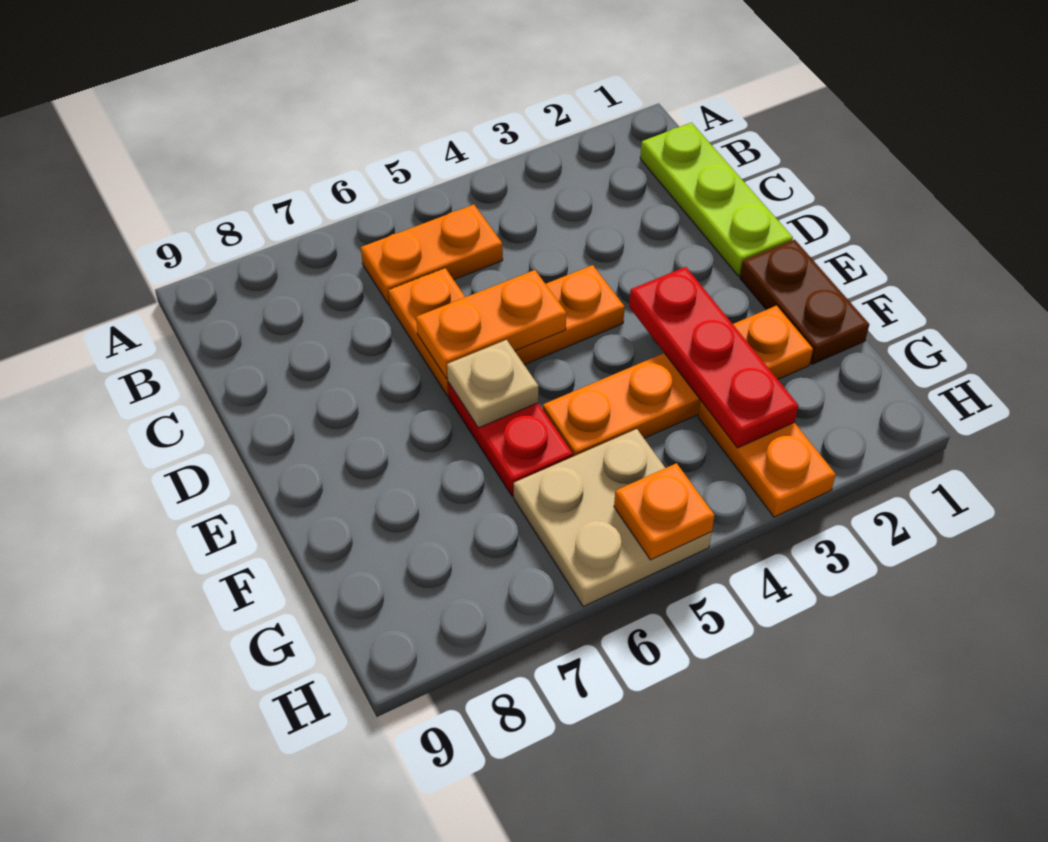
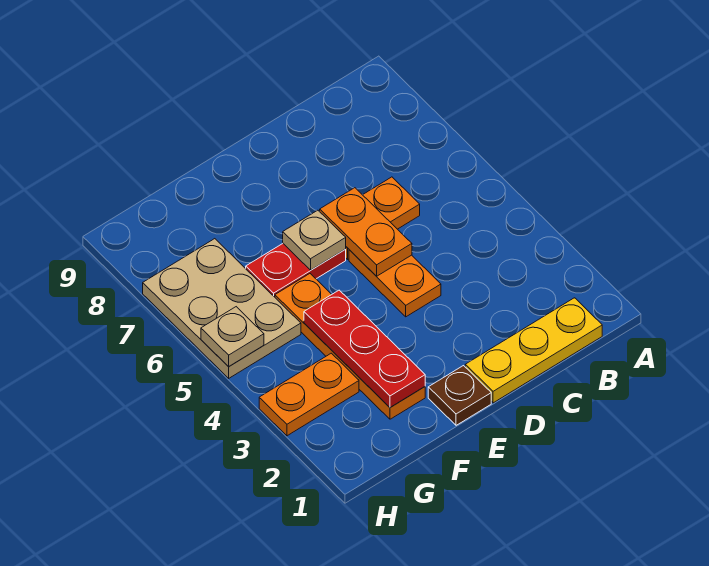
lime plate B1:D1 level 1 -> yellow plate B1:D1 level 1
orange plate B5:B6 level 1 -> none
brown plate E1:F1 level 1 -> brown plate E1 level 1
red plate E3:G3 level 2 -> red plate F2:F4 level 2
tan plate G5:H6 level 1 -> tan plate G5:H7 level 1
orange plate H5 level 2 -> tan plate H5 level 2

